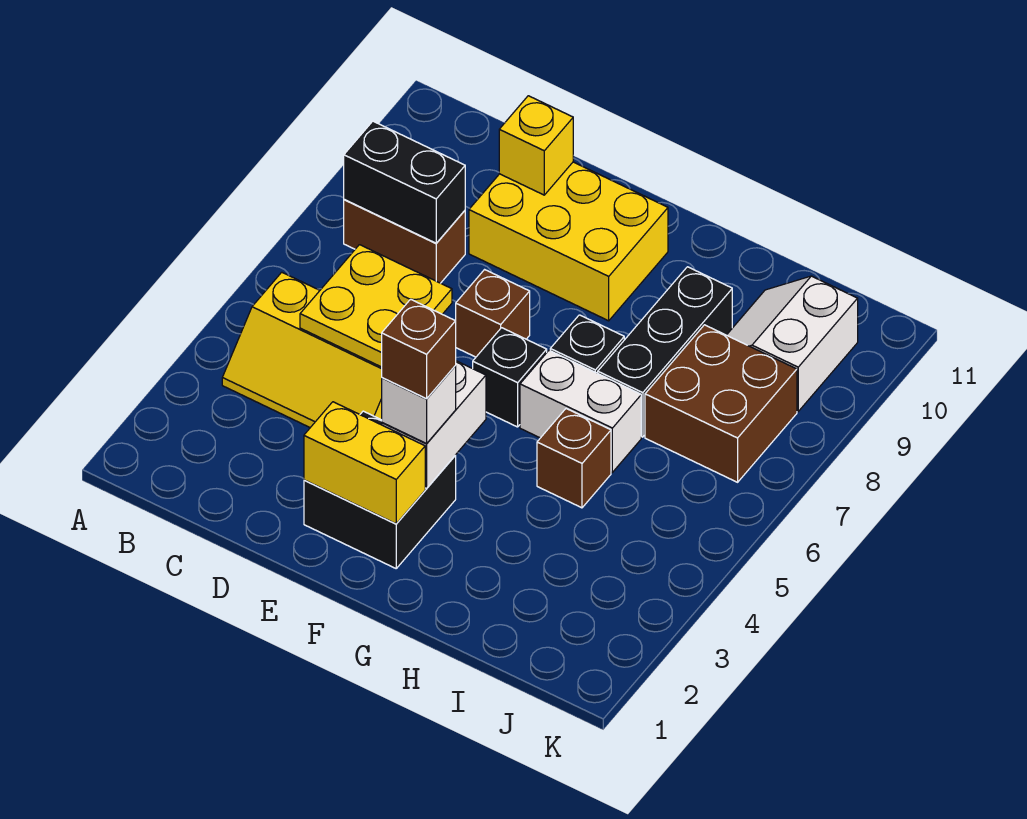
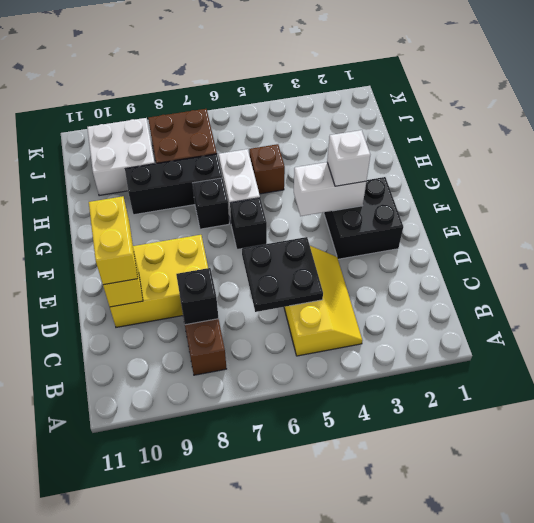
black brick B8:C8 level 2 -> black brick C8 level 2
yellow plate C5:D6 level 2 -> black plate C5:D6 level 2
yellow brick D9:F10 level 1 -> yellow brick D8:E10 level 1
yellow brick E2:F2 level 2 -> yellow brick D10:E10 level 3
brown brick E7 level 1 -> none
brown brick F3 level 4 -> none
white slope I9:J10 level 1 top J -> white brick I9:J10 level 1

